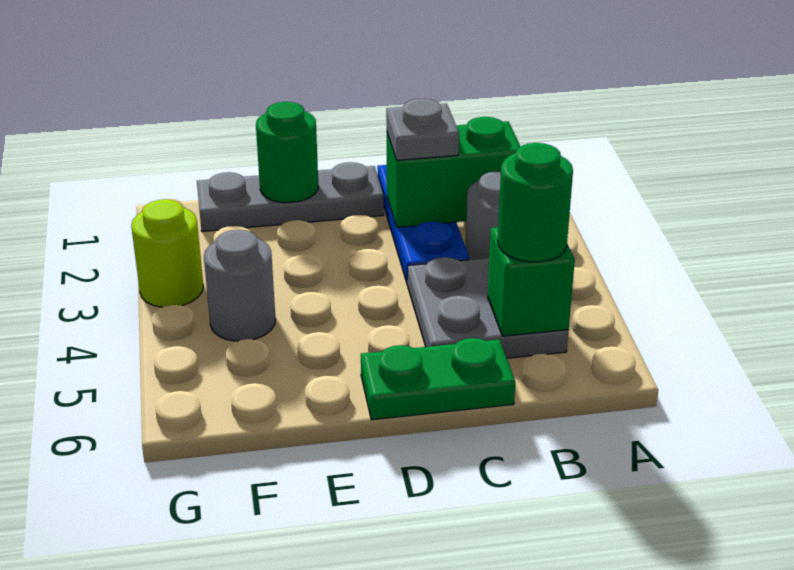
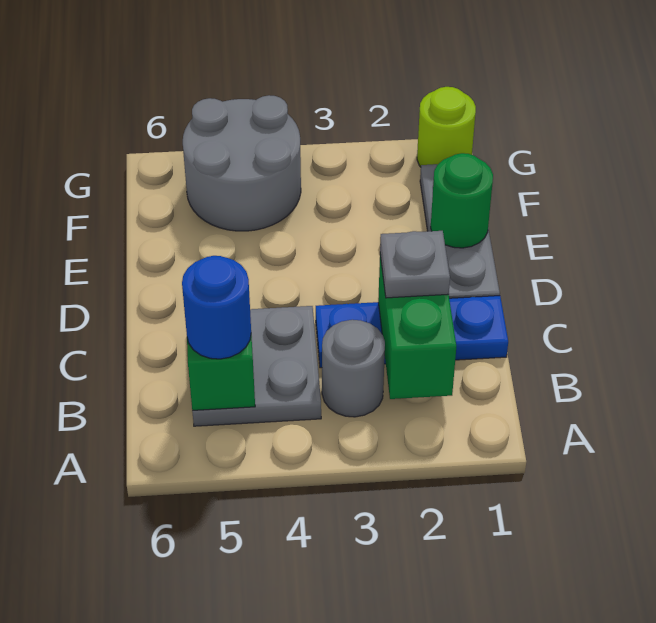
green round brick B5 level 3 -> blue round brick B5 level 3
green plate C6:D6 level 1 -> none
grey round brick F4 level 1 -> grey round brick F4:G5 level 1
lime round brick G3 level 1 -> lime round brick G1 level 1

